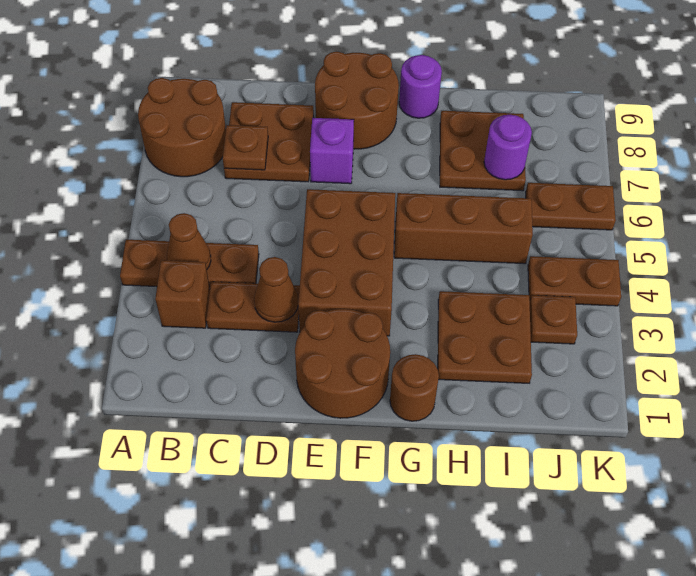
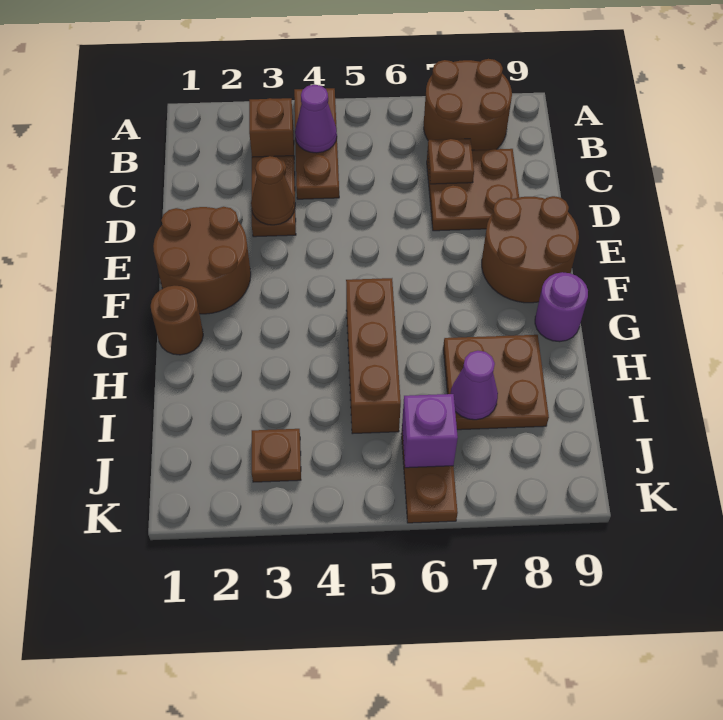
brown cone B4 level 2 -> purple cone B4 level 2
brown brick E3:F5 level 1 -> none
purple brick E7 level 1 -> purple brick J6 level 2
brown plate H2:I3 level 1 -> none
purple round brick I7 level 2 -> purple cone I7 level 2
brown plate J4:K4 level 1 -> none

